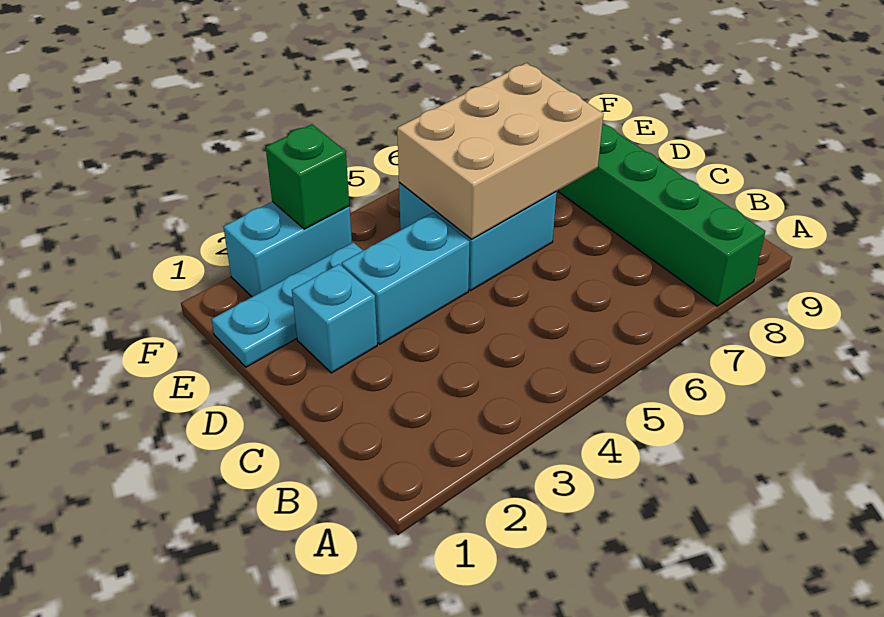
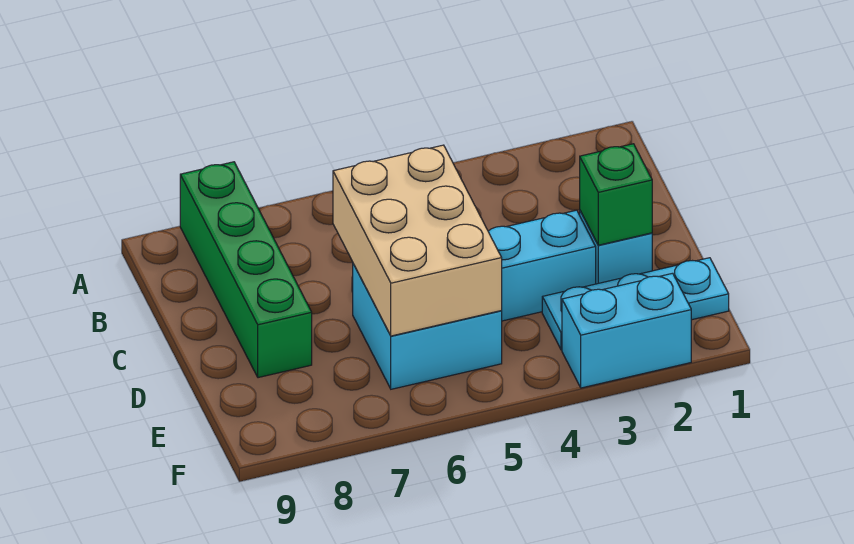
tan brick D5:E7 level 2 -> tan brick C5:E6 level 2
green brick F3 level 2 -> green brick D2 level 2

